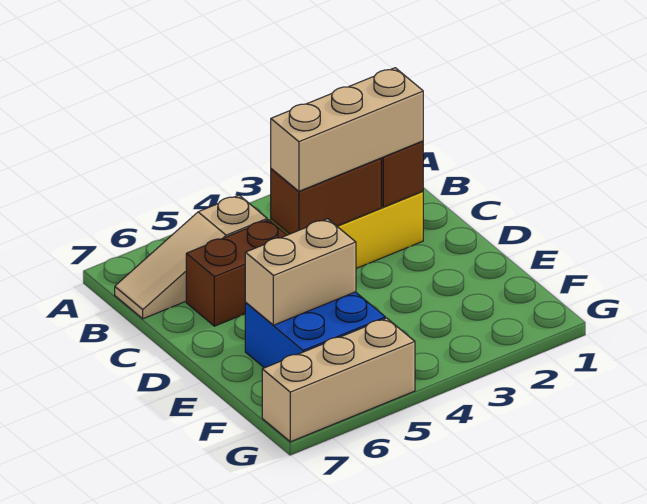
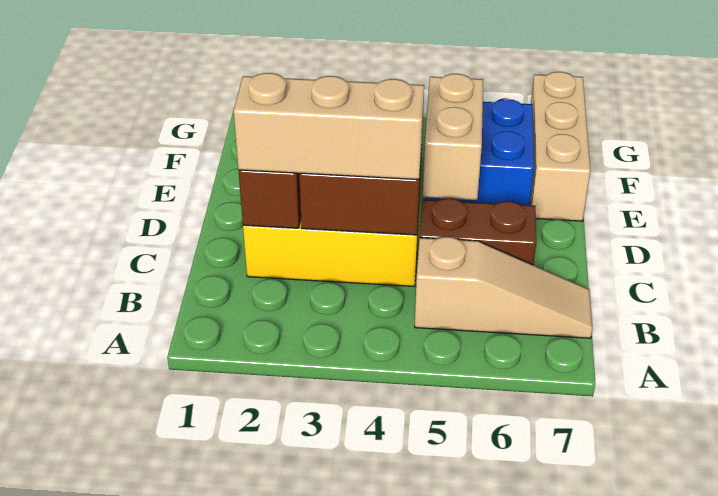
tan brick E5:E6 level 2 -> tan brick D5:E5 level 2
tan brick G5:G7 level 1 -> tan brick E7:G7 level 1

